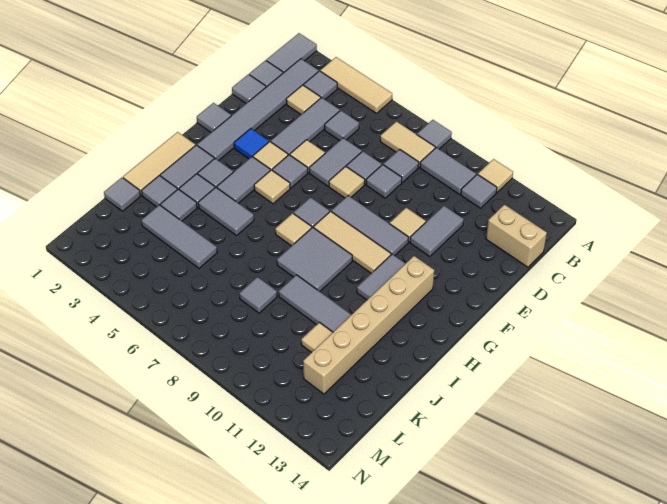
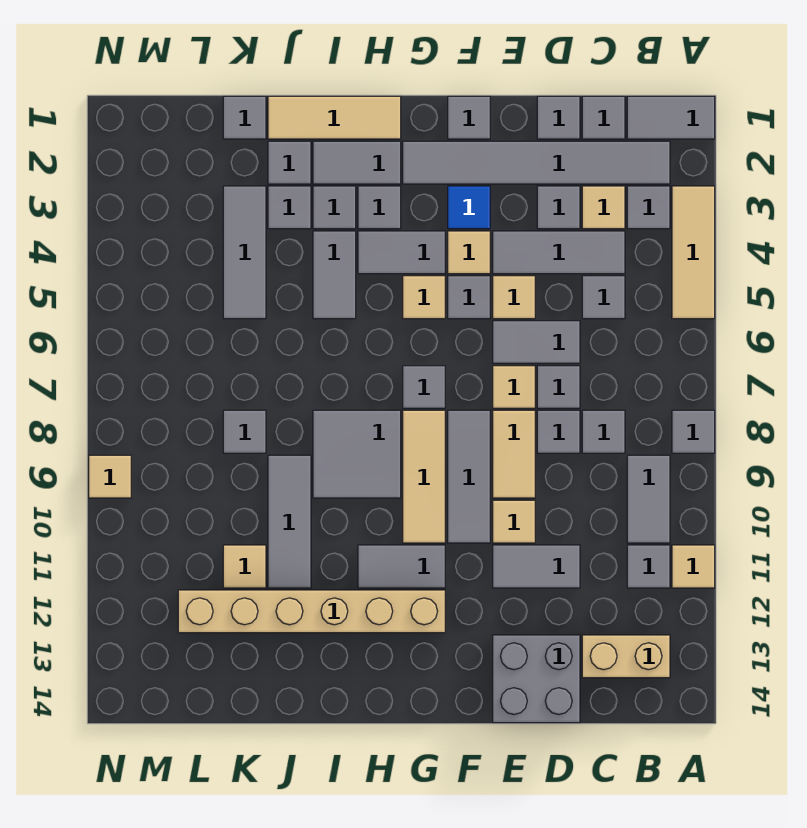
tan tile B7:B8 level 1 -> tan tile E8:E9 level 1
tan brick C13:C14 level 1 -> tan brick B13:C13 level 1
none -> grey tile D3 level 1
none -> grey brick D13:E14 level 1
tan tile H7 level 1 -> tan tile N9 level 1

